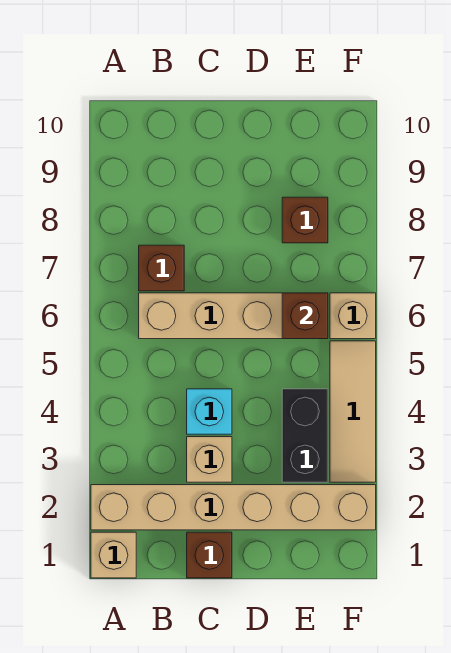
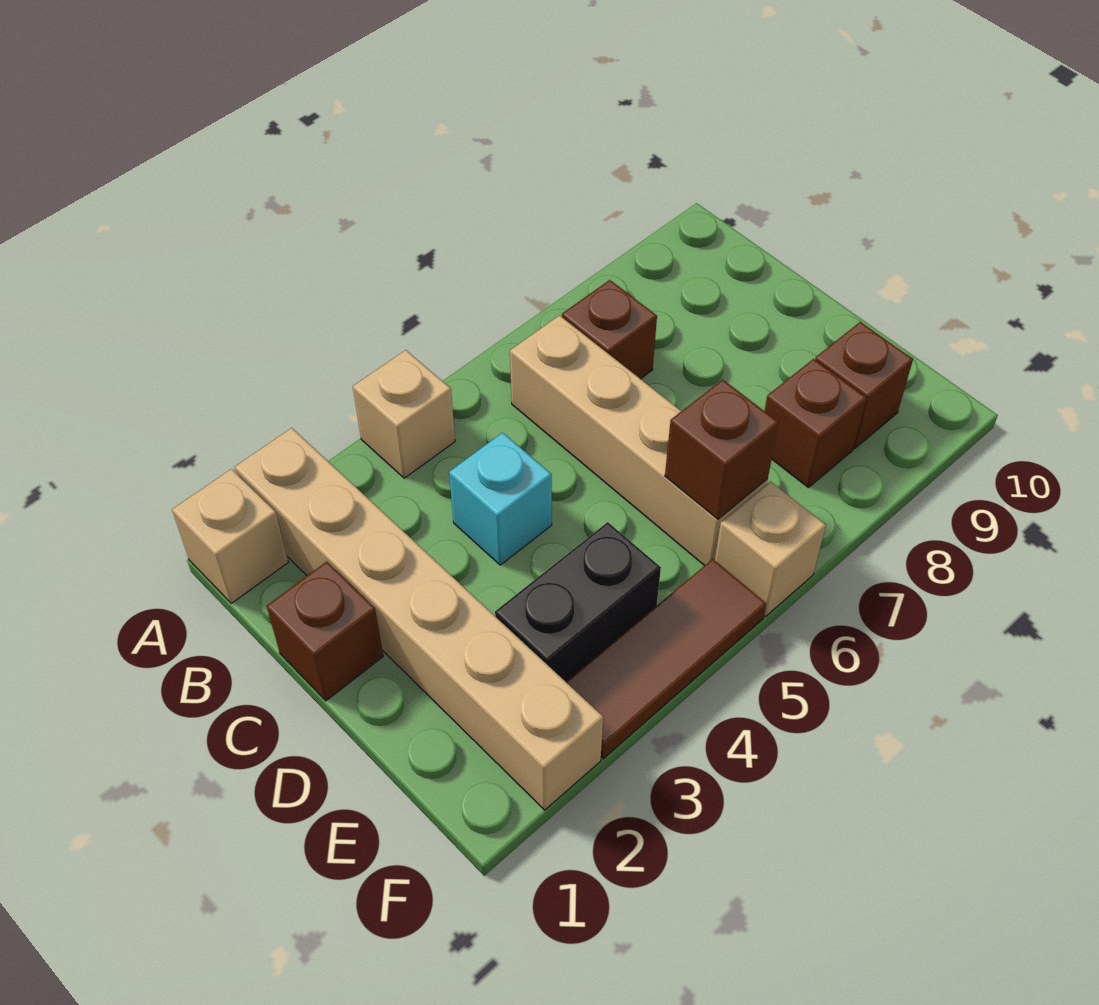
tan brick C3 level 1 -> tan brick A4 level 1
none -> brown brick E9 level 1
tan tile F3:F5 level 1 -> brown tile F3:F5 level 1

